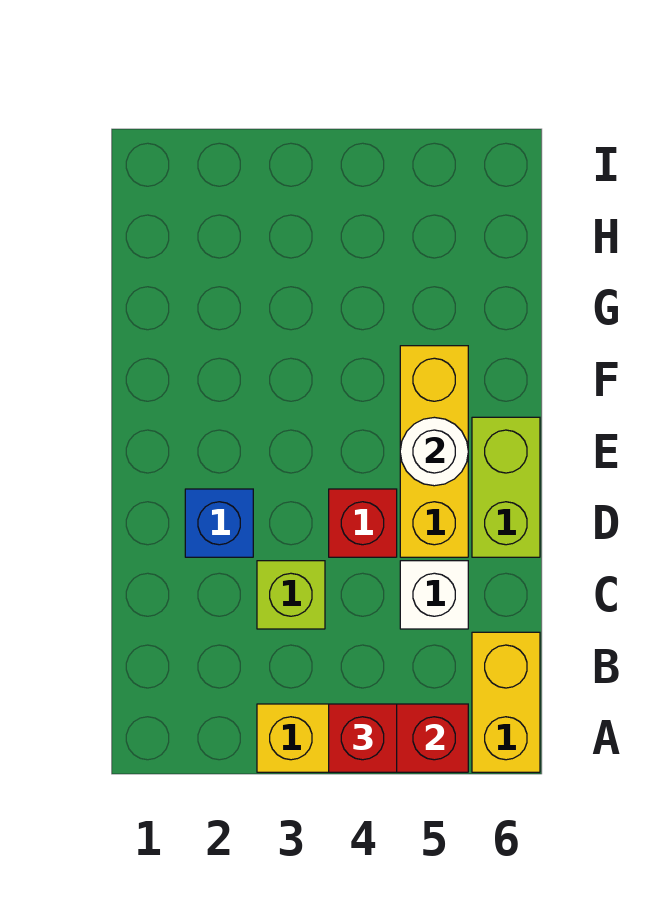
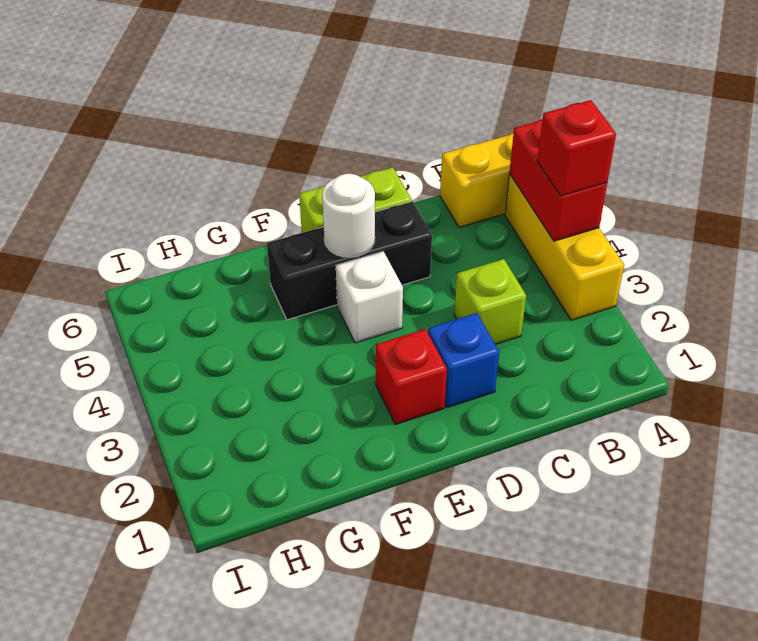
white brick C5 level 1 -> white brick E4 level 1
red brick D4 level 1 -> red brick E2 level 1
yellow brick D5:F5 level 1 -> black brick D5:F5 level 1

